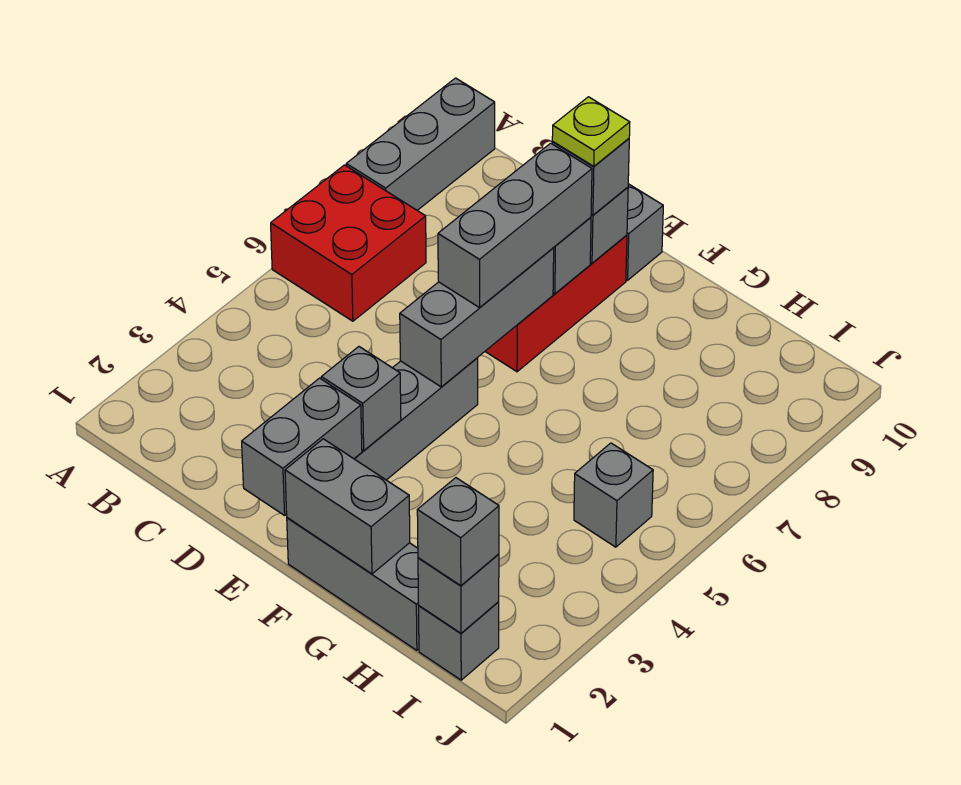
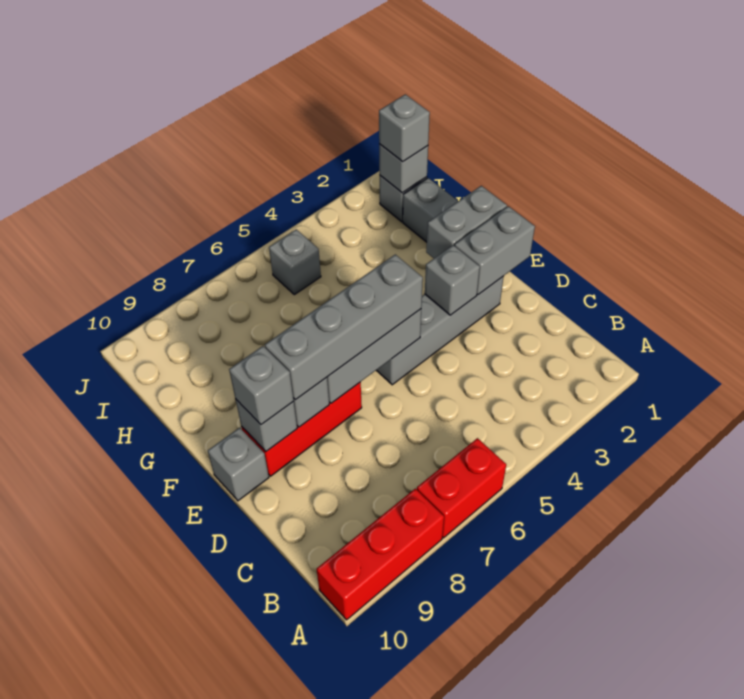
red brick A6:B7 level 1 -> red brick A6:A7 level 1
grey brick A8:A10 level 1 -> red brick A8:A10 level 1
grey brick E6:E8 level 3 -> grey brick E5:E8 level 3
lime plate E9 level 4 -> none
grey brick F1:G1 level 2 -> grey brick F1:F2 level 2

